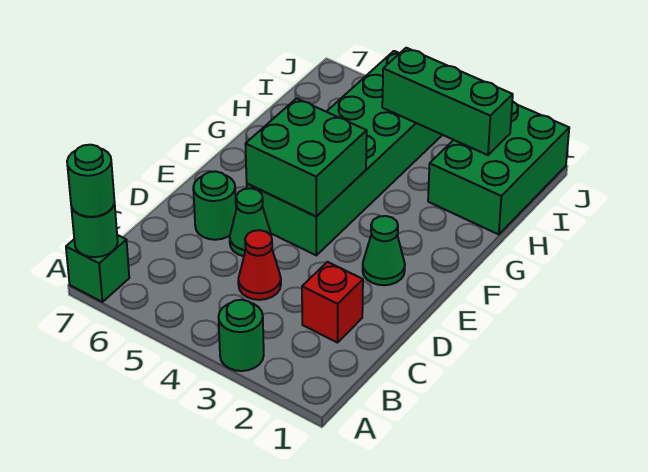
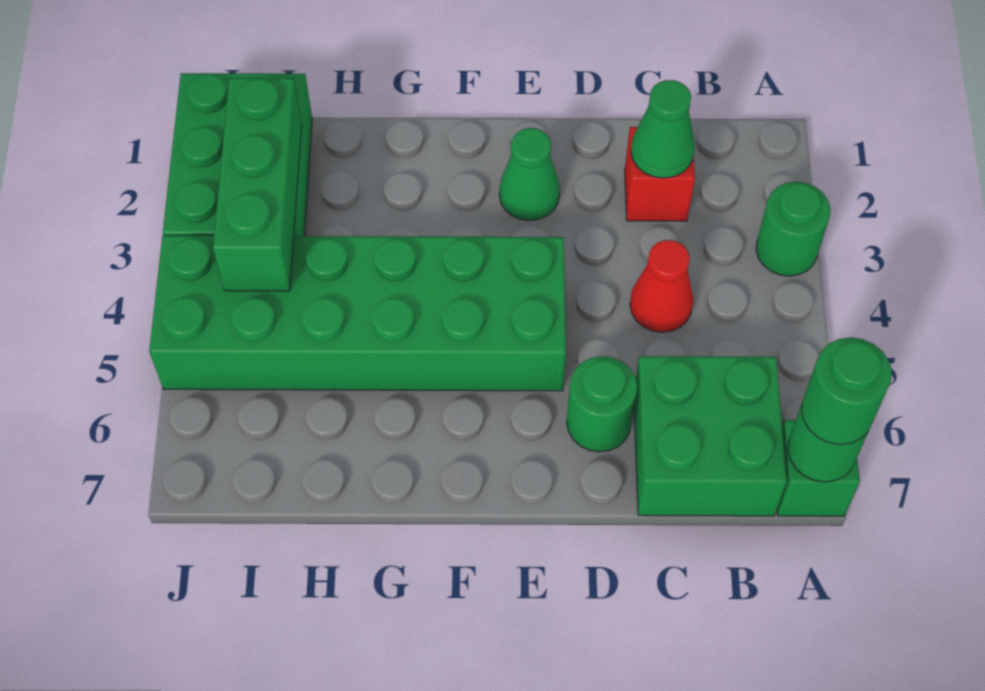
green cone D5 level 1 -> green cone C2 level 2
green brick E4:F5 level 2 -> green brick B6:C7 level 1
green brick H1:J2 level 1 -> green brick I1:J3 level 1

